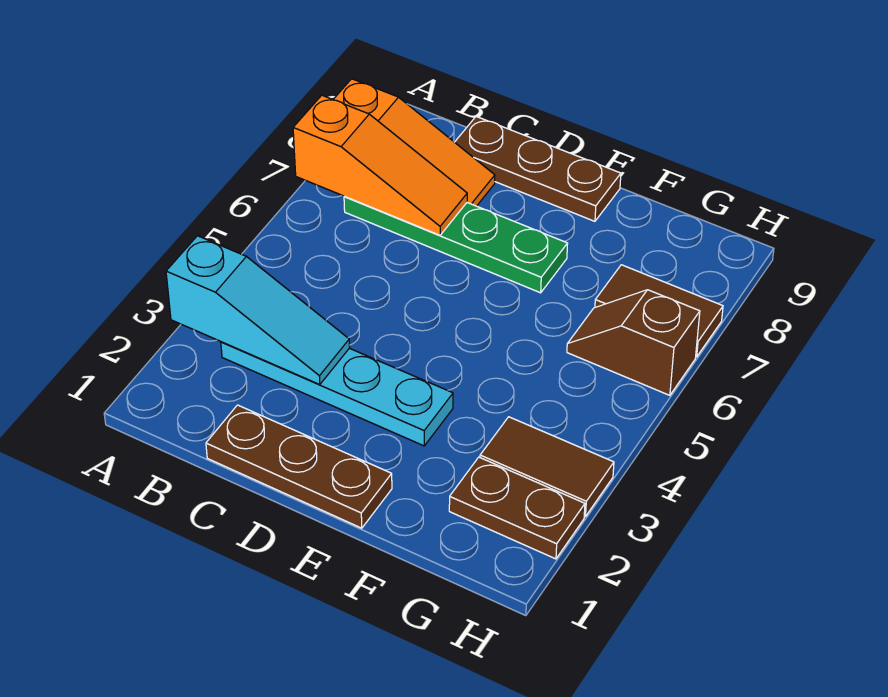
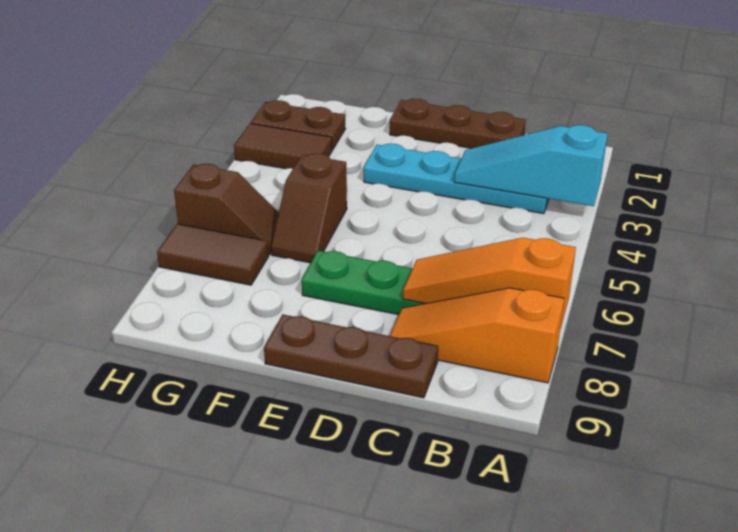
none -> brown slope F5:F6 level 1 top 5

